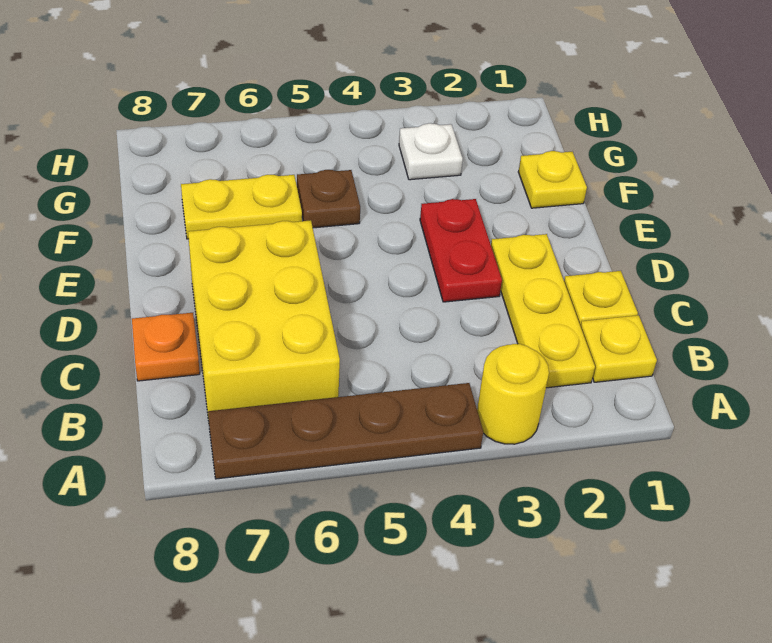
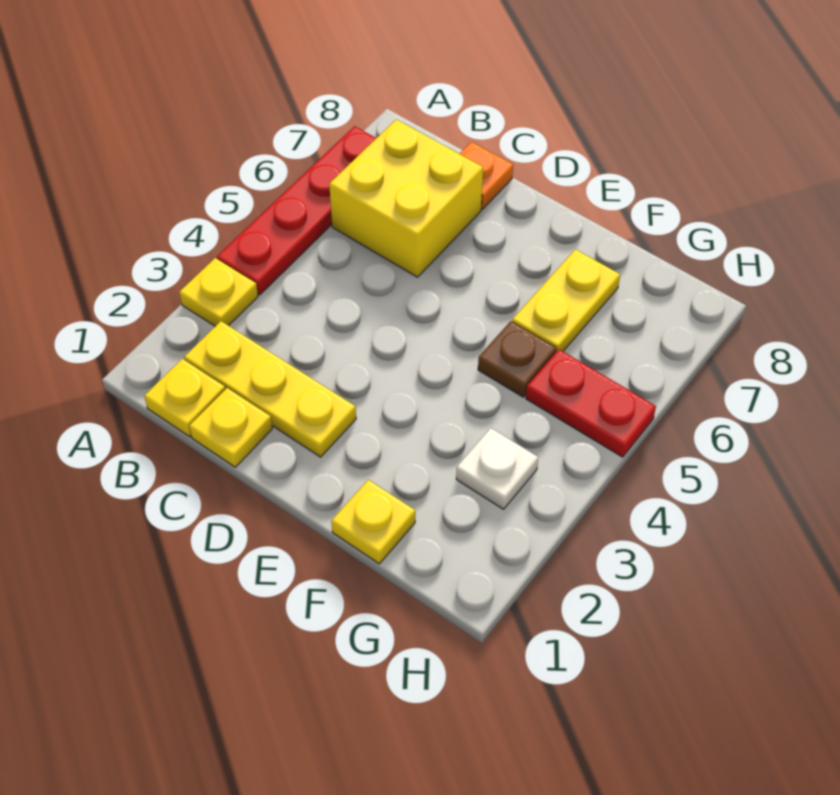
yellow round brick A3 level 1 -> yellow plate A3 level 1
brown plate A4:A7 level 1 -> red plate A4:A7 level 1
yellow brick B6:D7 level 1 -> yellow brick B6:C7 level 1
red plate D3:E3 level 1 -> red plate G5:H5 level 1

